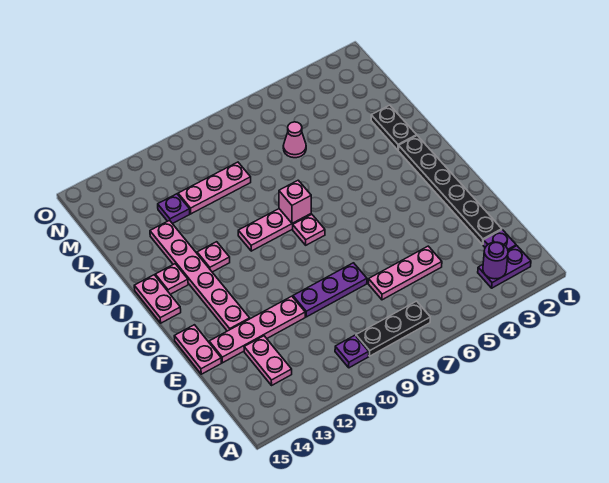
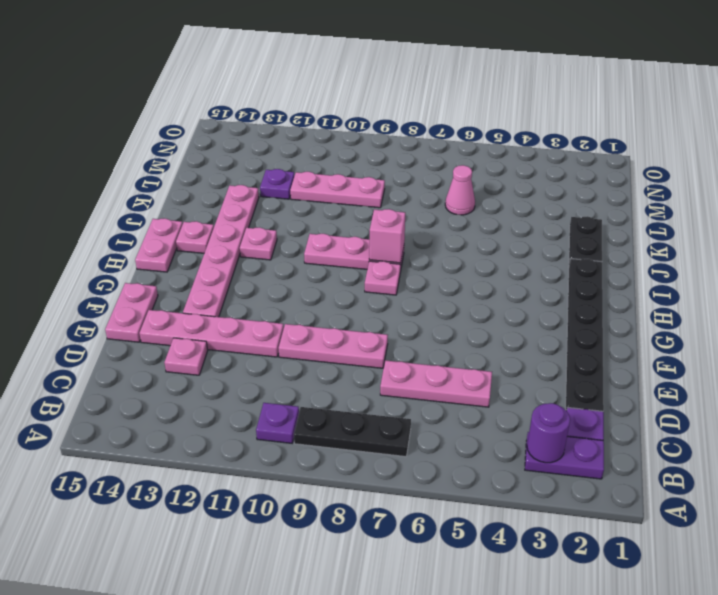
pink plate C13:D13 level 1 -> pink plate D13 level 1
purple plate E8:E10 level 1 -> pink plate E8:E10 level 1

